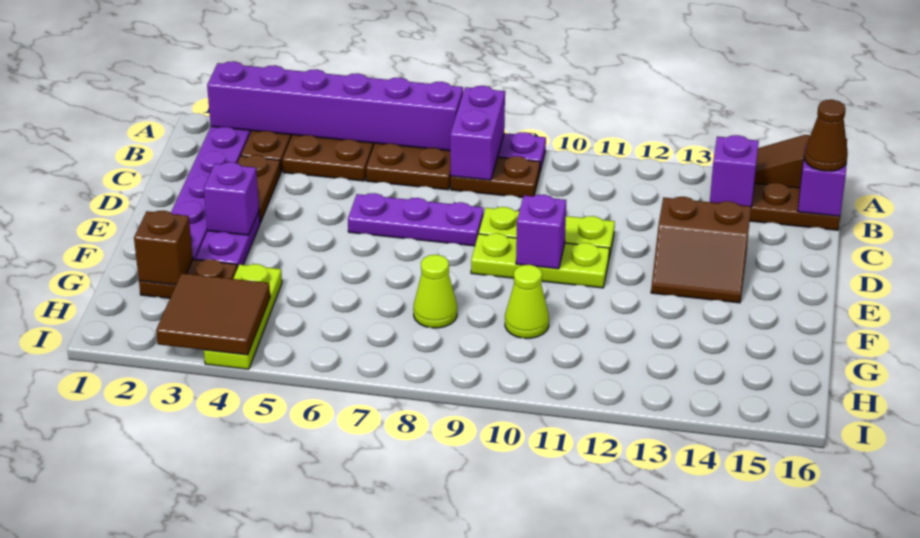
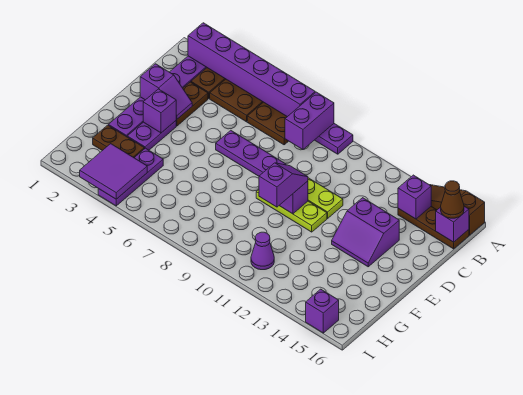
brown plate B8:B9 level 1 -> none
none -> purple slope D2:D3 level 2 top 2
brown slope D13:E14 level 1 top D -> purple slope D13:E14 level 1 top D
none -> purple slope E10:F10 level 3 top F
brown brick G2 level 2 -> none
lime plate G4:I4 level 1 -> purple plate G4:I4 level 1
lime cone G8 level 1 -> none
lime cone G10 level 1 -> none
brown tile H3:I4 level 2 -> purple tile H3:I4 level 2
none -> purple cone H11 level 1
none -> purple brick I15 level 1

